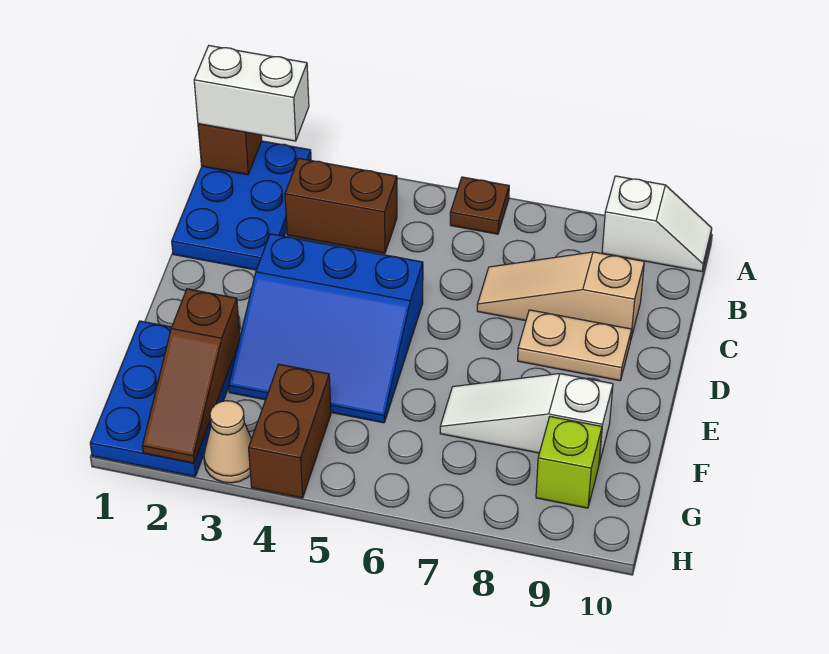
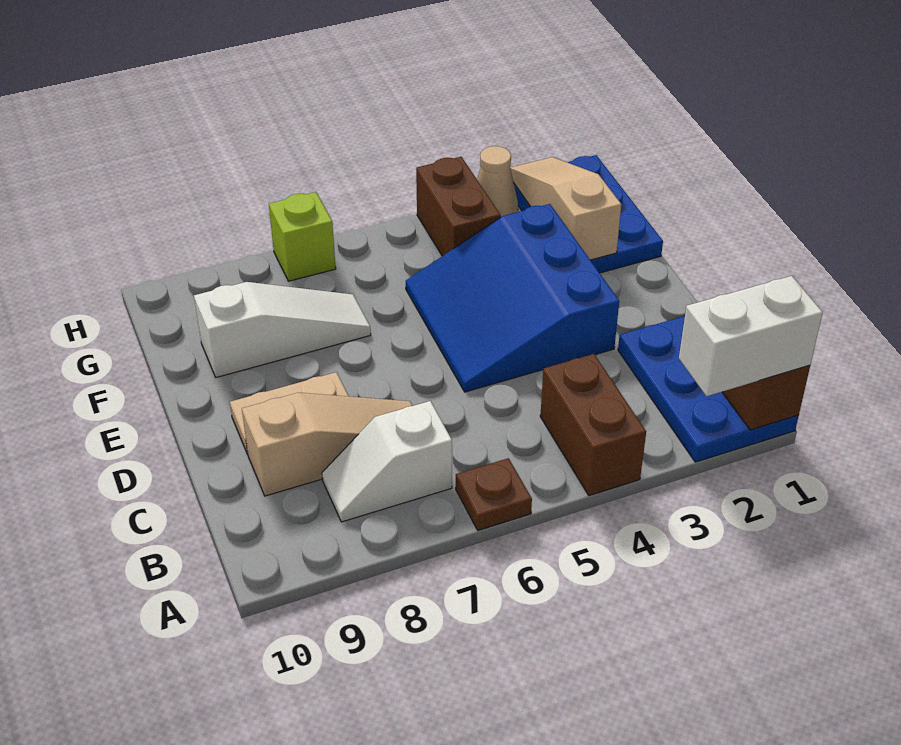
white slope A9:A10 level 1 top 9 -> white slope B7:B8 level 1 top 7
brown brick B3:B4 level 1 -> brown brick A4:B4 level 1
blue slope D3:F5 level 1 top D -> blue slope D3:F5 level 1 top 3
brown slope F2:H2 level 2 top F -> tan slope F2:H2 level 2 top F
lime brick G9 level 1 -> lime brick H7 level 1

